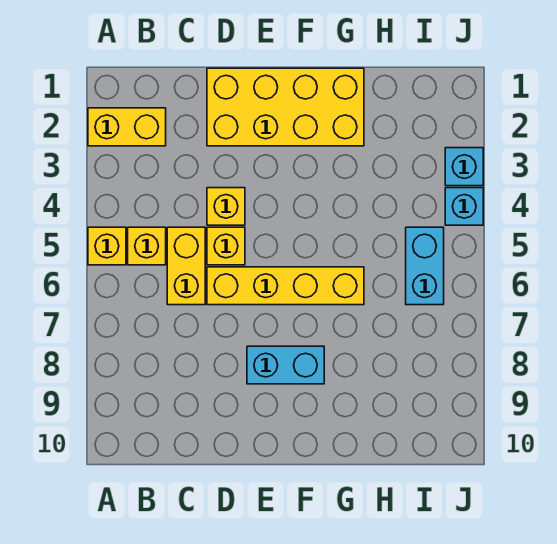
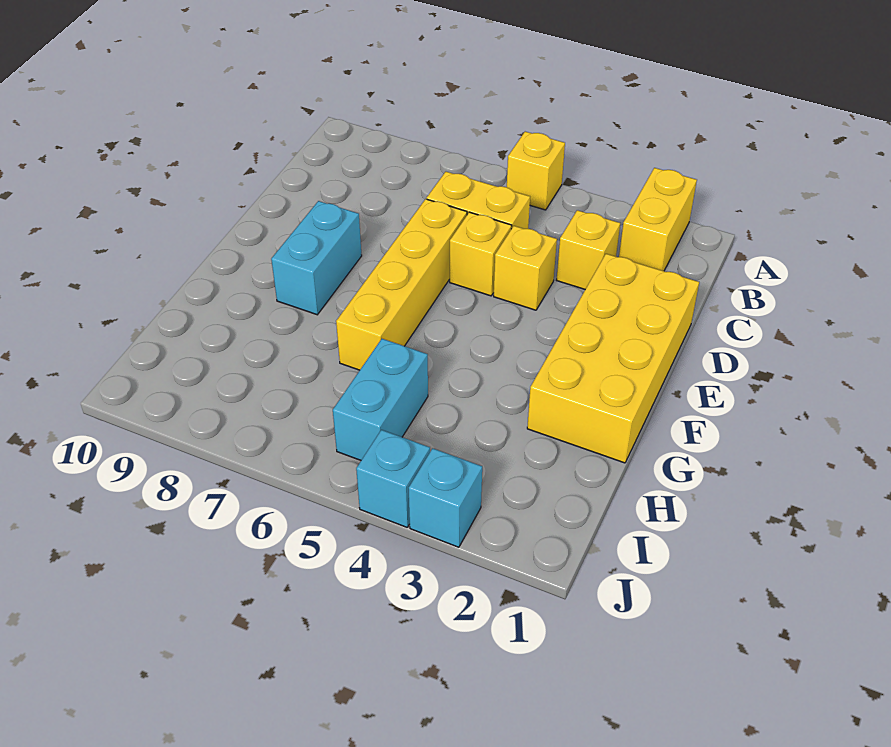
yellow brick B5 level 1 -> yellow brick C3 level 1
cyan brick I5:I6 level 1 -> cyan brick H5:I5 level 1

